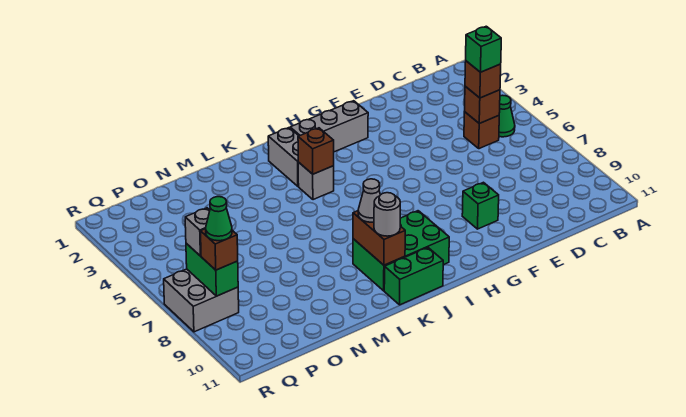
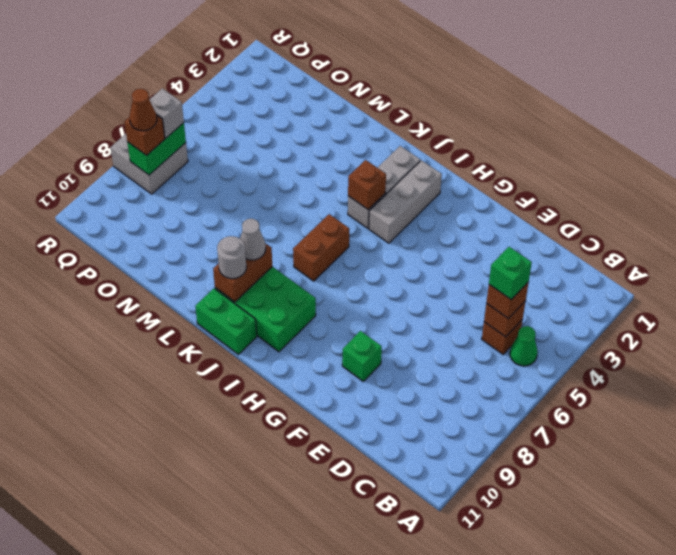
grey brick G2:I2 level 1 -> grey brick I2:I4 level 1
none -> brown brick J6:J7 level 1
green cone Q8 level 4 -> brown cone Q8 level 4

